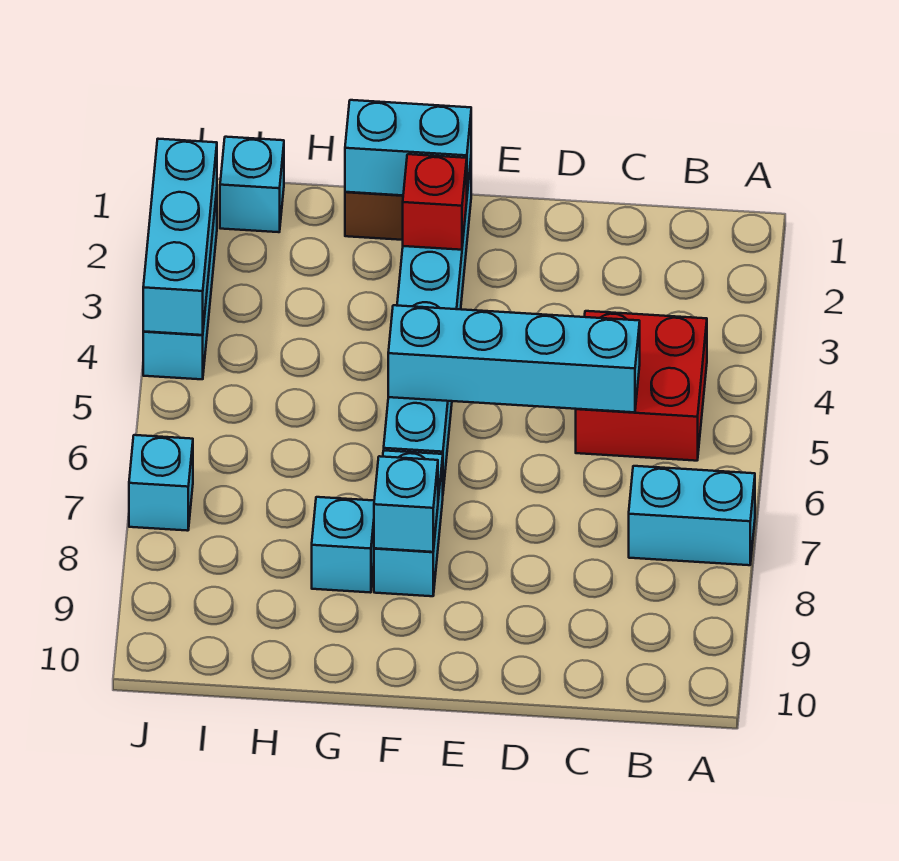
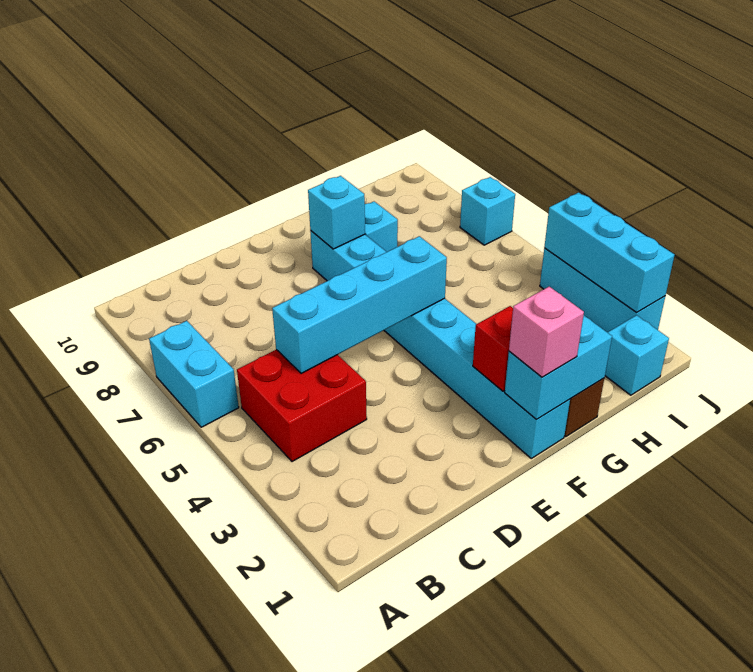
cyan brick A7:B7 level 1 -> cyan brick A6:A7 level 1
none -> pink brick F1 level 3

